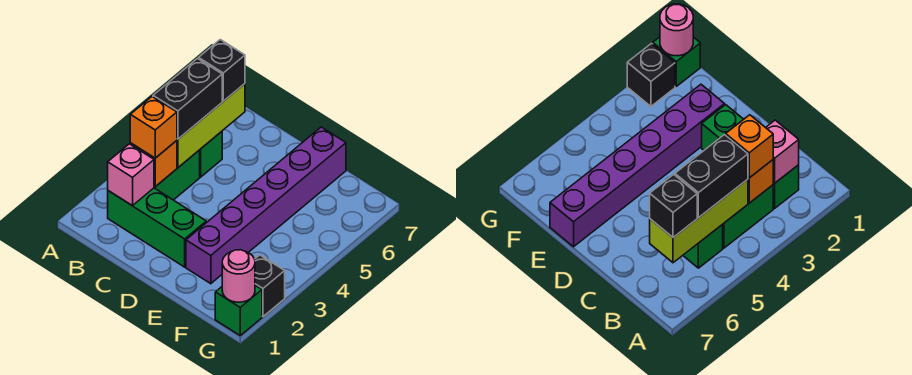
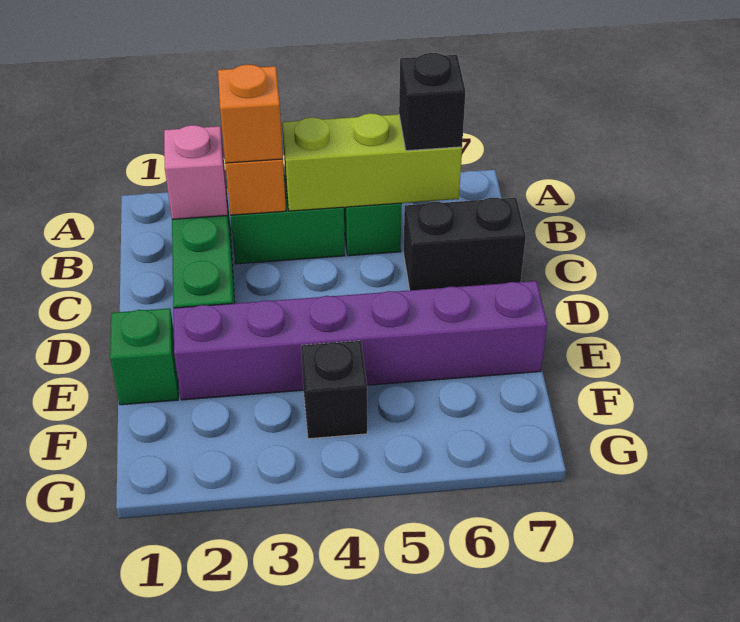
black brick B4:B5 level 3 -> black brick C6:C7 level 1
green brick G1 level 1 -> green brick E1 level 1
pink round brick G1 level 2 -> none
black brick G2 level 1 -> black brick F4 level 1

